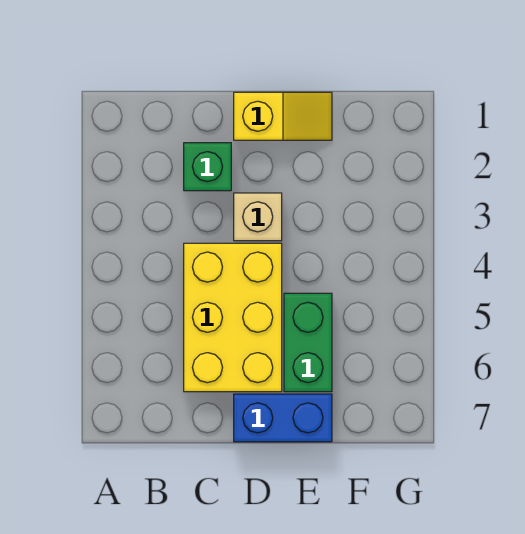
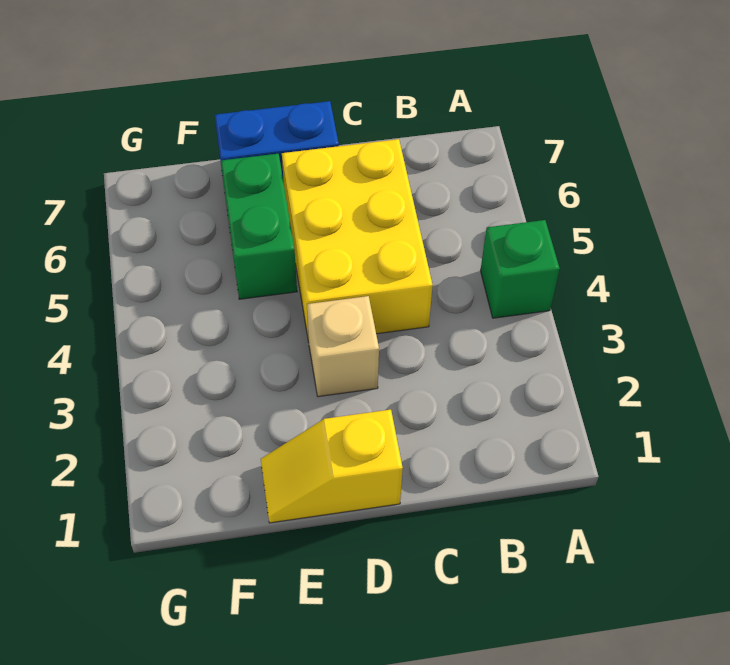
green brick C2 level 1 -> green brick A4 level 1

